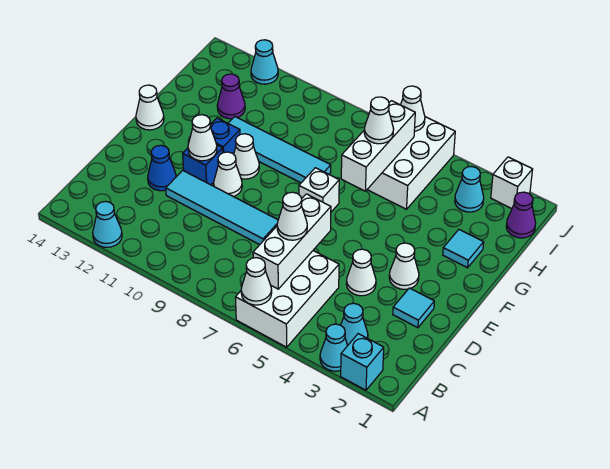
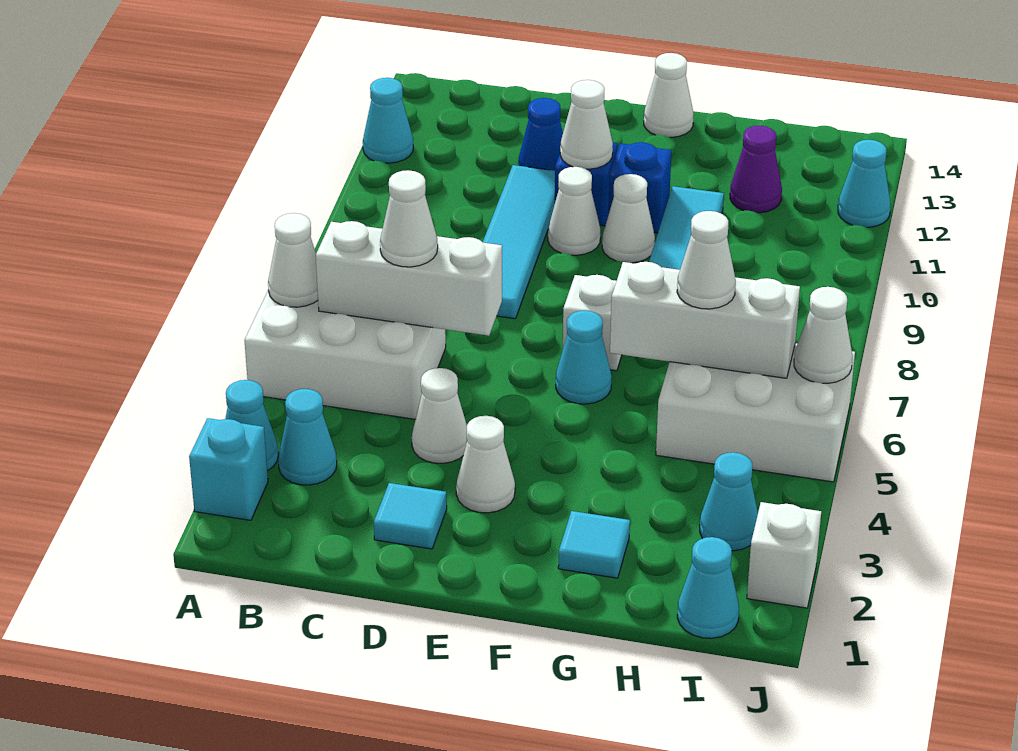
none -> cyan cone F6 level 1
purple cone I1 level 1 -> cyan cone I1 level 1

